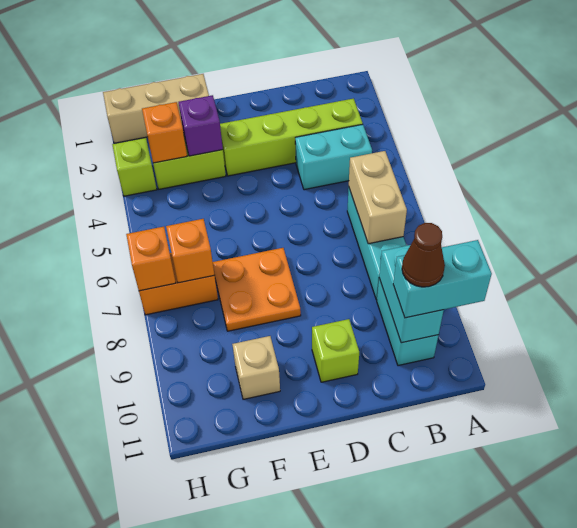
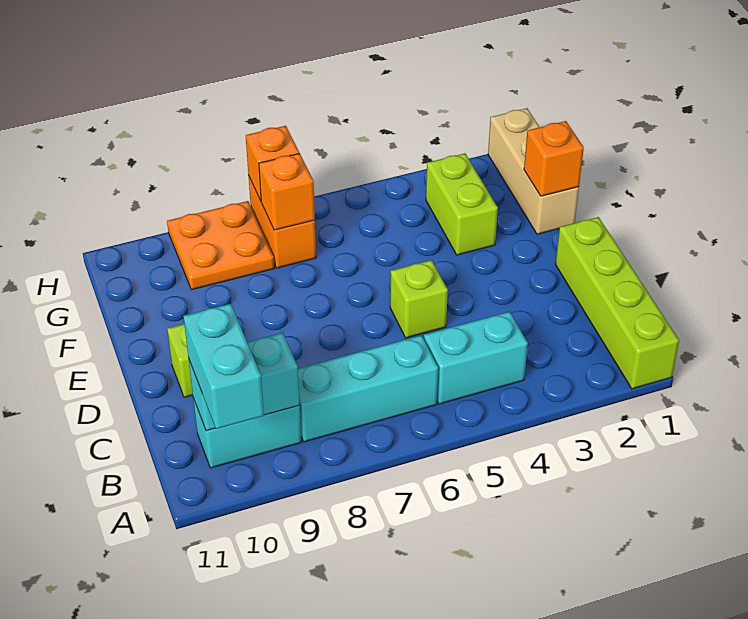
lime brick B3:E3 level 1 -> lime brick A1:D1 level 1
cyan brick B4:C4 level 1 -> cyan brick B4:B5 level 1
tan brick B6:B7 level 2 -> none
brown cone B10 level 4 -> none
orange plate E7:F8 level 1 -> orange plate G8:H9 level 1
purple brick F3 level 2 -> none
tan brick F10 level 1 -> none
orange brick G3 level 2 -> orange brick F1 level 2
lime brick H3 level 1 -> lime brick D5 level 1

